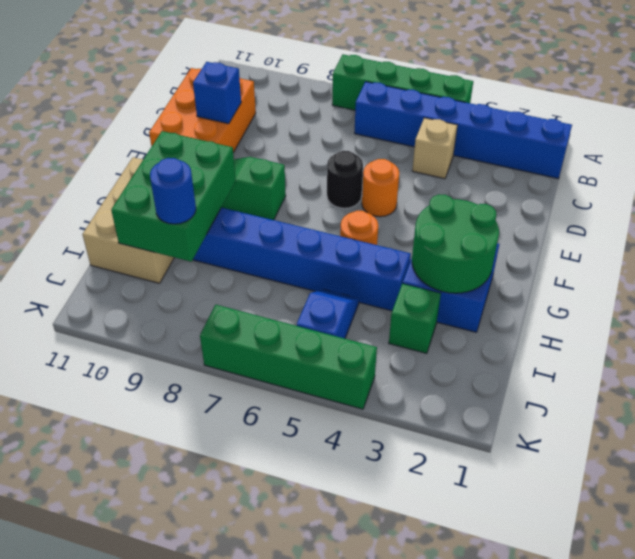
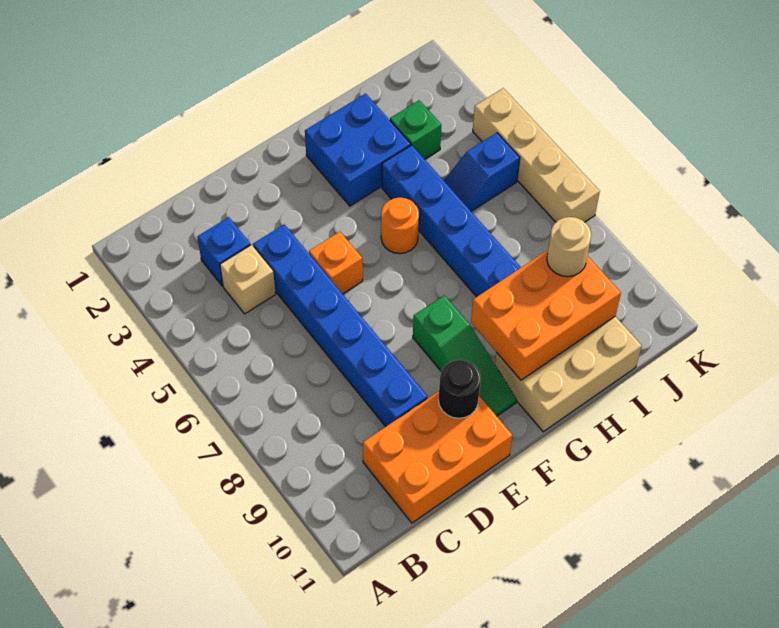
green brick A4:A7 level 1 -> none
blue brick B1:B6 level 1 -> blue brick D4:D9 level 1
blue brick D10 level 2 -> blue brick C3 level 1
orange round brick E5 level 1 -> orange brick E5 level 1
black round brick E6 level 1 -> black round brick E10 level 2
green round brick G2:H3 level 2 -> none
green brick G9:I10 level 2 -> orange brick G9:I10 level 2
blue round brick I9 level 3 -> tan round brick I9 level 3
green brick K4:K7 level 1 -> tan brick K4:K7 level 1

